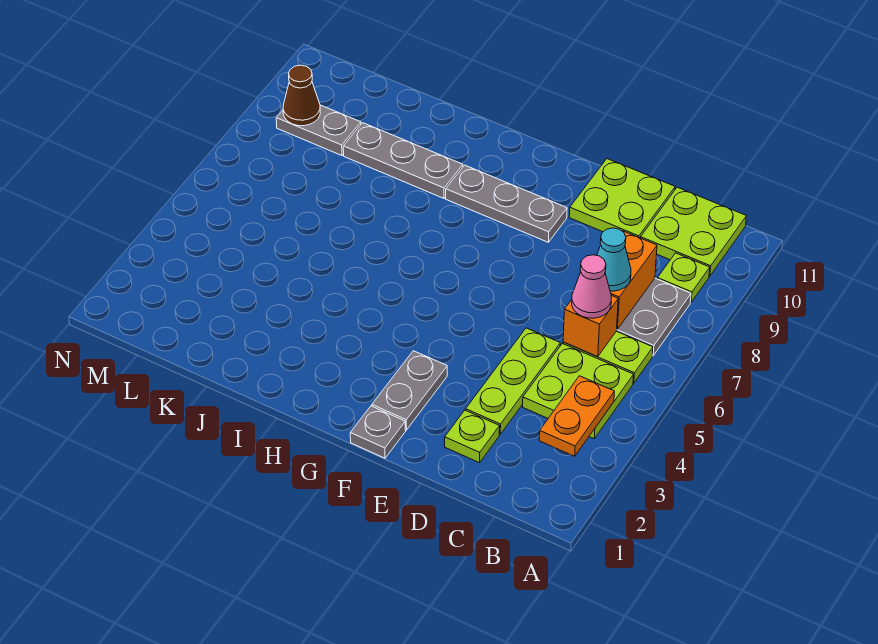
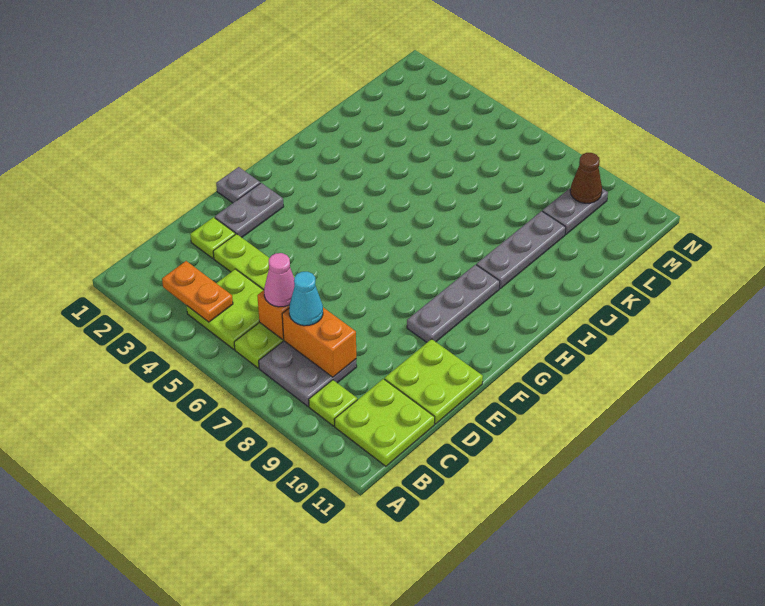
grey plate F2:F3 level 1 -> grey plate E2:F2 level 1

